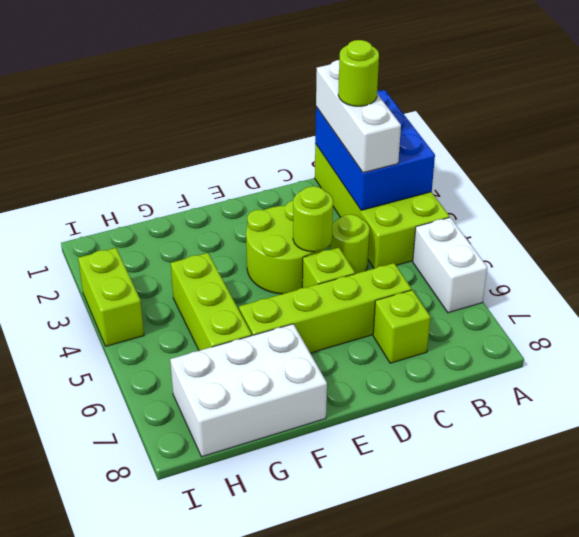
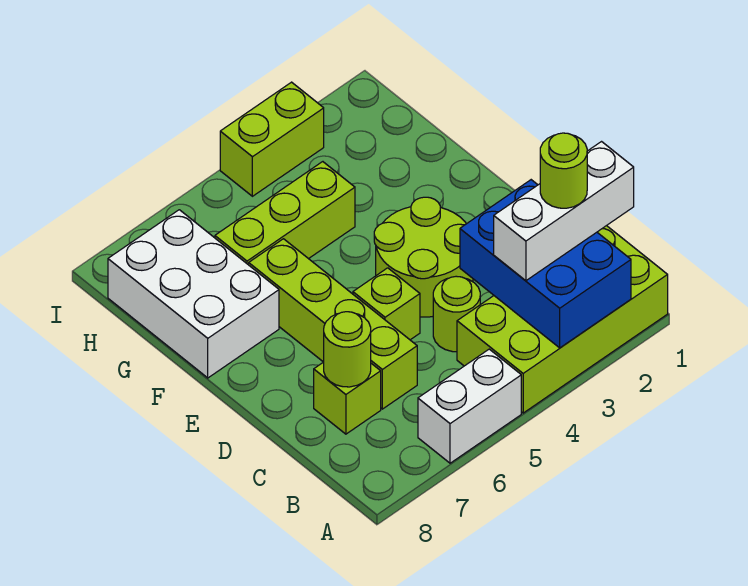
blue brick A1:B3 level 2 -> blue brick A2:C3 level 2
lime round brick D4 level 2 -> lime round brick C7 level 2

